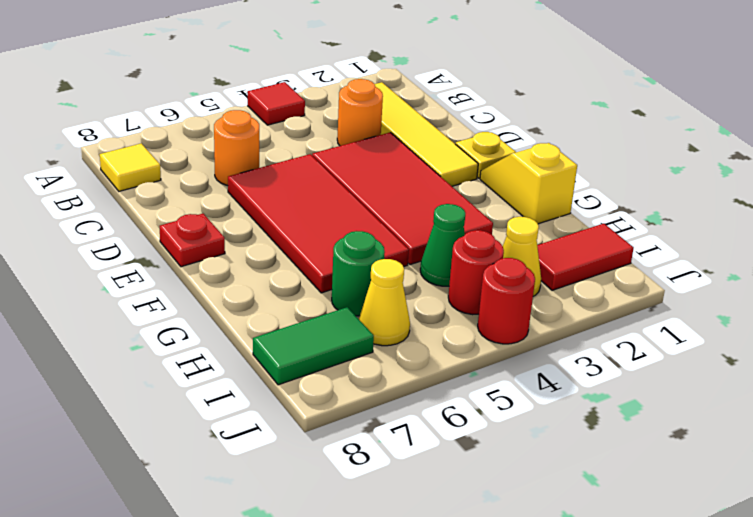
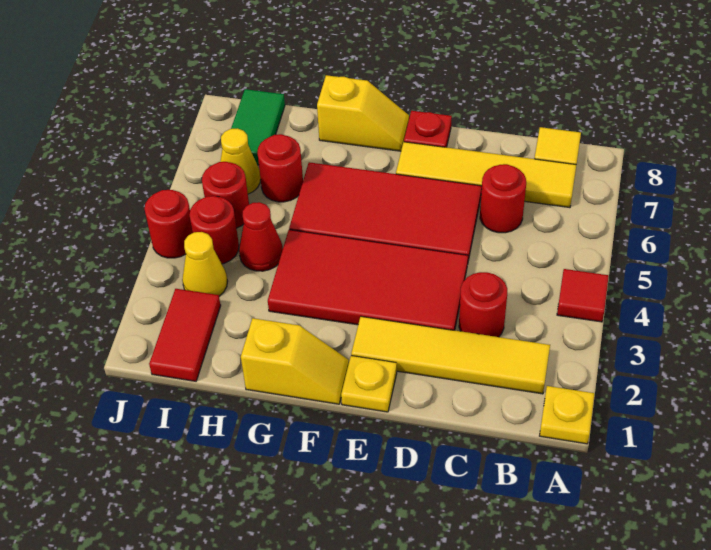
none -> yellow plate A1 level 1
none -> yellow tile B7:E7 level 1
orange round brick C3 level 1 -> red round brick C3 level 1
orange round brick C6 level 1 -> red round brick C6 level 1
none -> yellow slope F8:G8 level 1 top G
green cone H4 level 1 -> red cone H4 level 1
green round brick H6 level 1 -> red round brick H6 level 1
none -> red round brick I5 level 1

